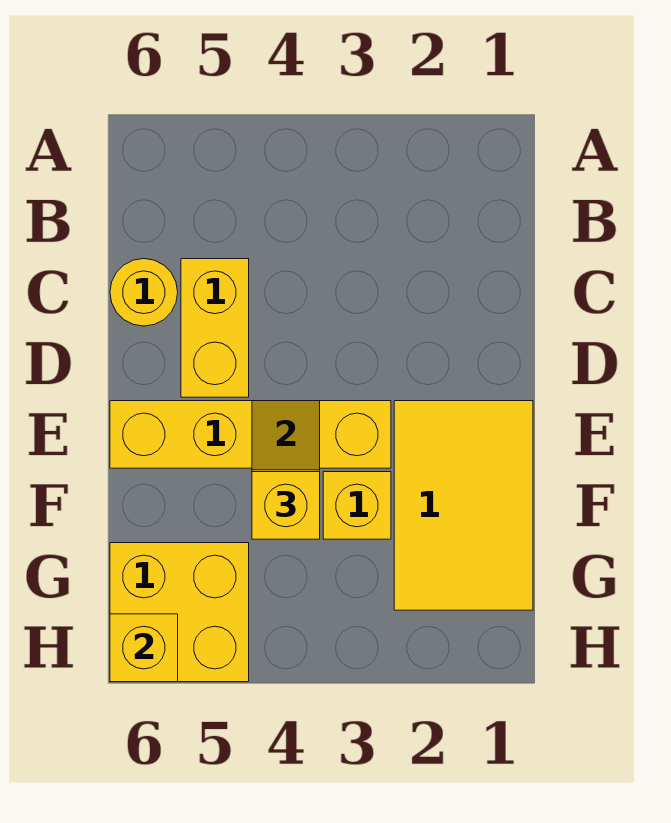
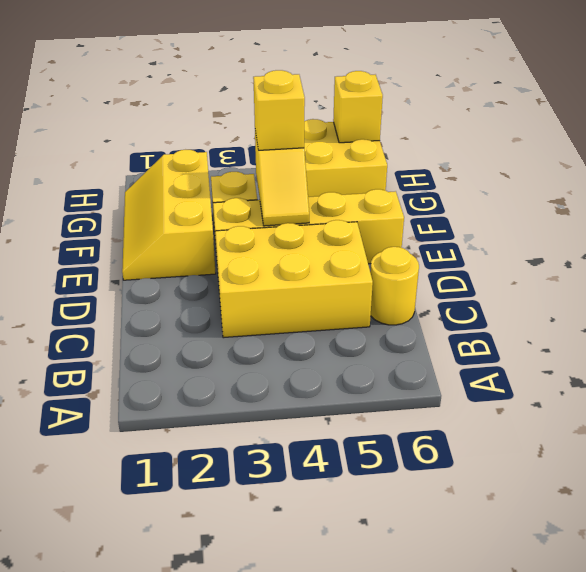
yellow brick C5:D5 level 1 -> yellow brick C3:D5 level 1
yellow tile E1:G2 level 1 -> yellow slope E1:G2 level 1 top 2

